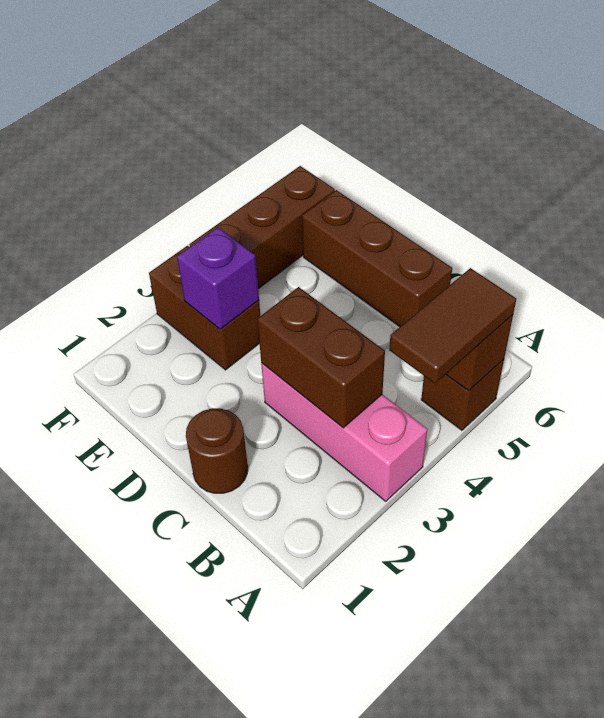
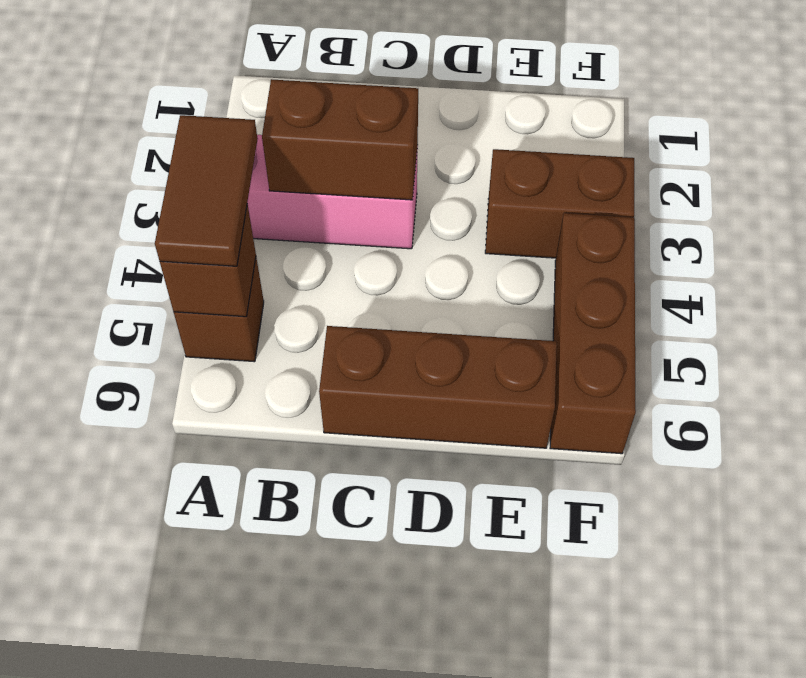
brown round brick C1 level 1 -> none
purple brick E3 level 2 -> none

